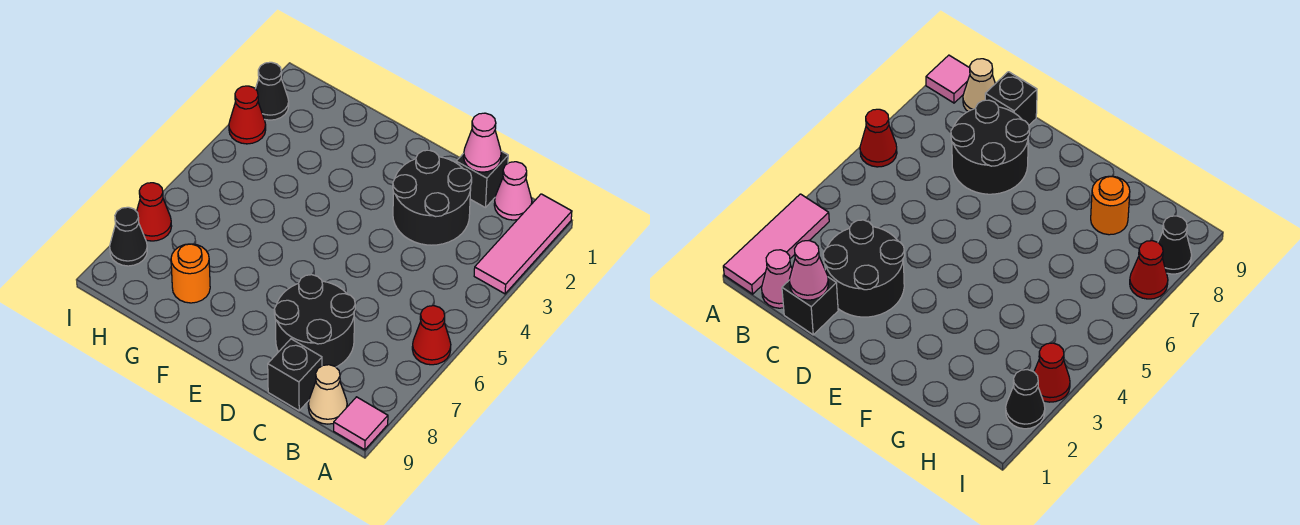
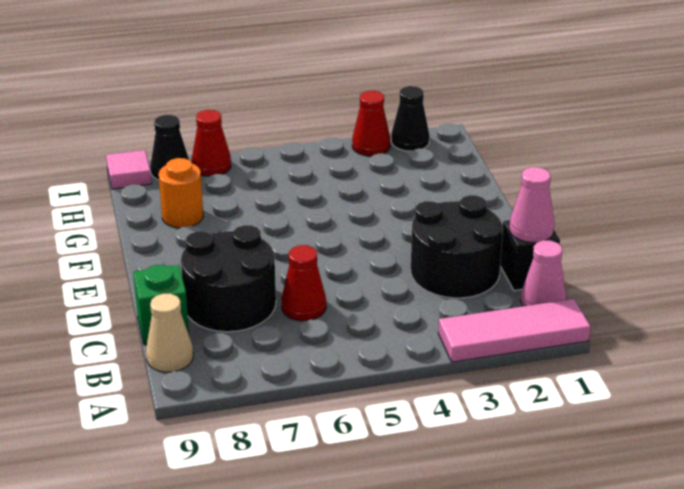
red cone A6 level 1 -> red cone C6 level 1
pink tile A9 level 1 -> pink tile I9 level 1
black brick C9 level 1 -> green brick C9 level 1

